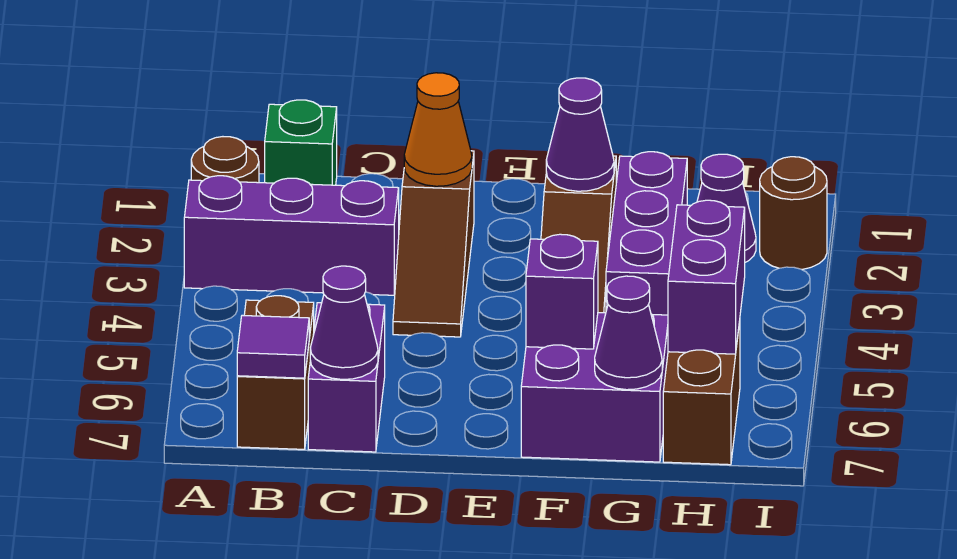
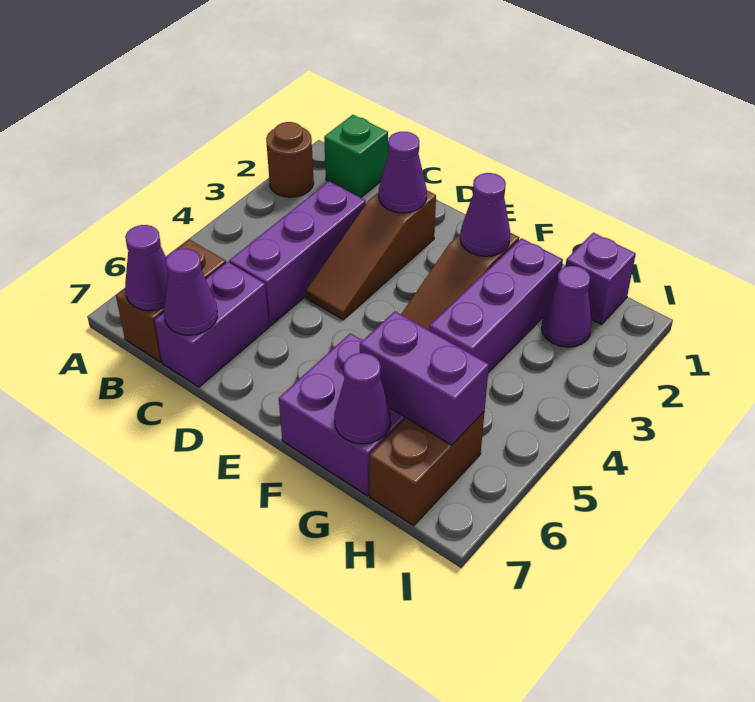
purple brick A3:C3 level 1 -> purple brick C3:C5 level 1
purple tile B7 level 2 -> purple cone B7 level 2
orange cone D2 level 2 -> purple cone D2 level 2
purple brick F6 level 2 -> purple brick H1 level 1
purple brick H5:H6 level 2 -> purple brick G6:H6 level 2
brown round brick I2 level 1 -> none

